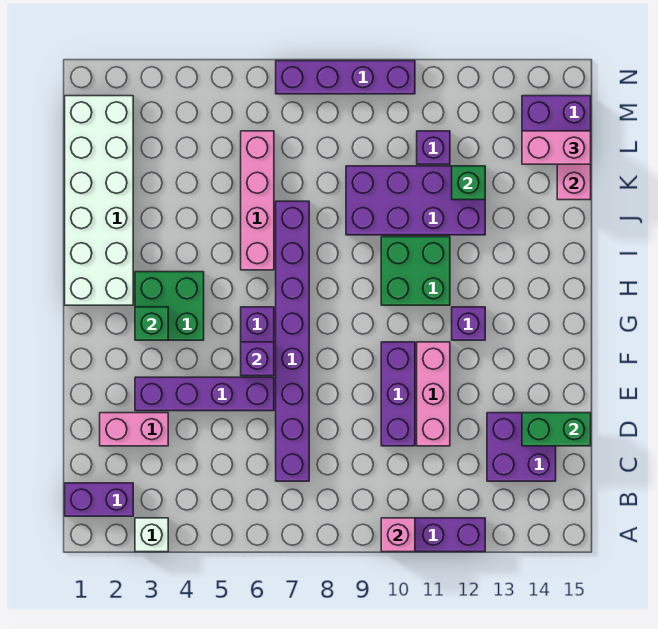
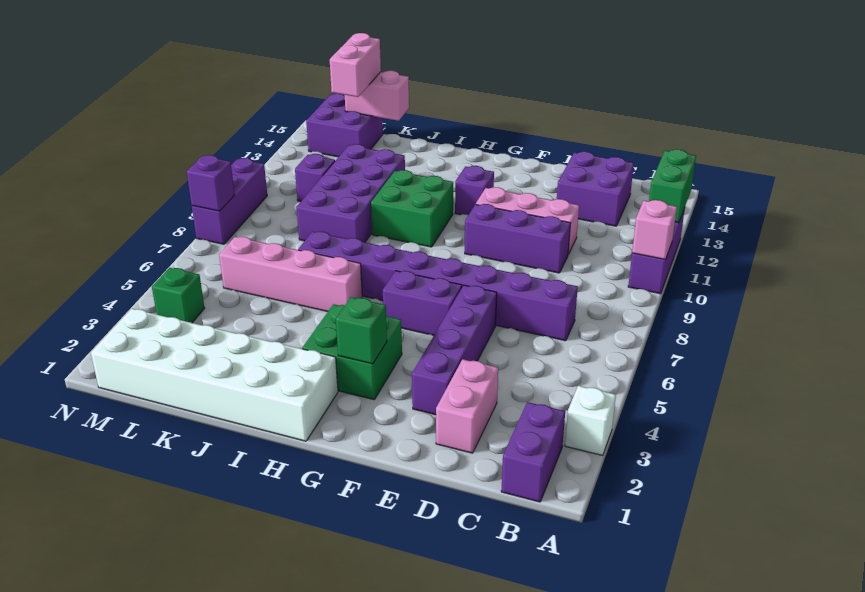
green brick D14:D15 level 2 -> green brick A12:A13 level 2
purple brick F6 level 2 -> purple brick N8 level 2
green brick K12 level 2 -> green brick M4 level 1
purple brick N7:N10 level 1 -> purple brick N8:N10 level 1

